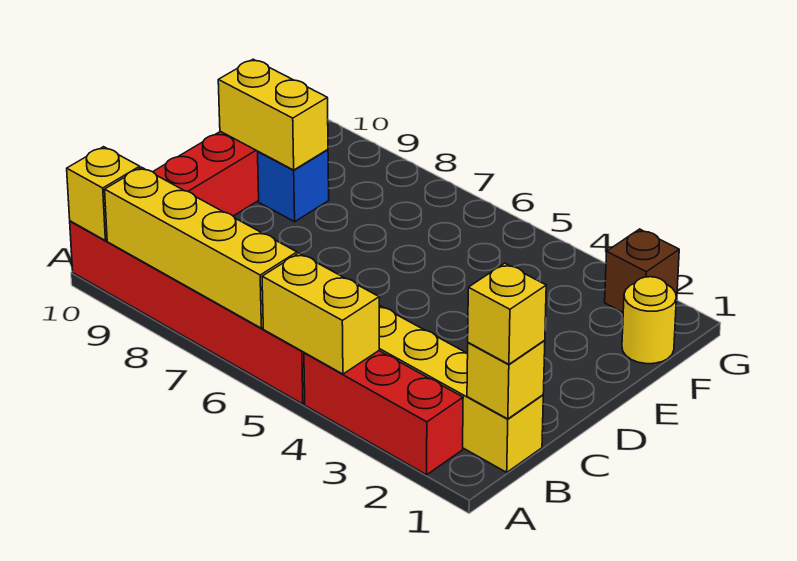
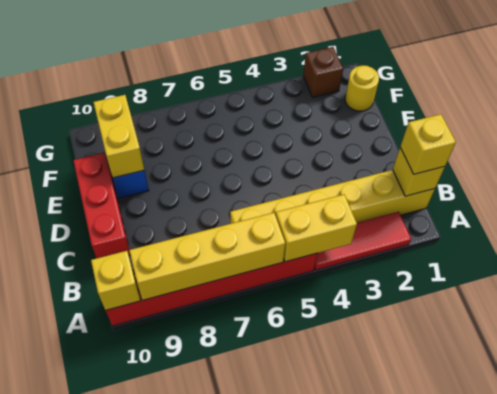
red brick A2:A4 level 1 -> red tile A2:A4 level 1
yellow brick E9:E10 level 2 -> yellow brick E9:F9 level 2

